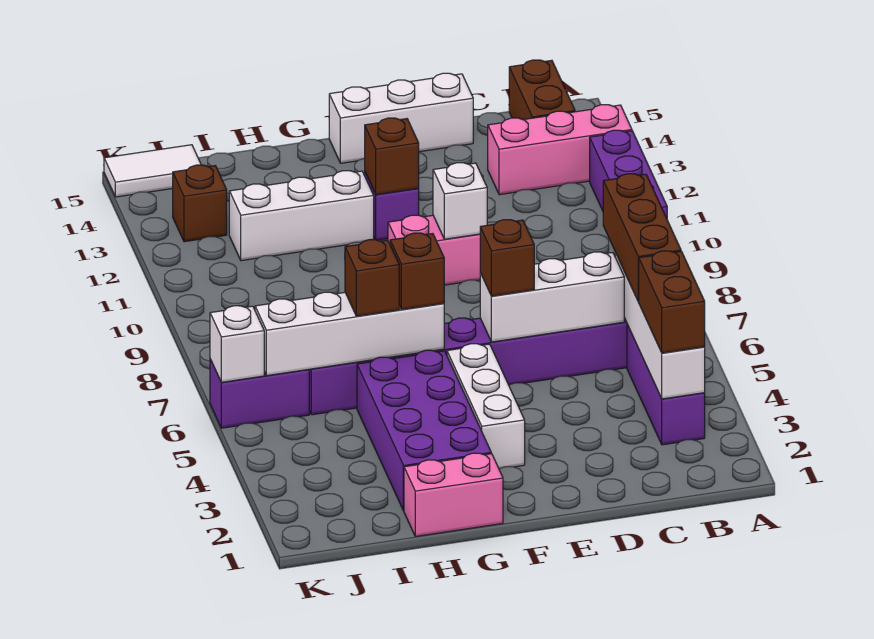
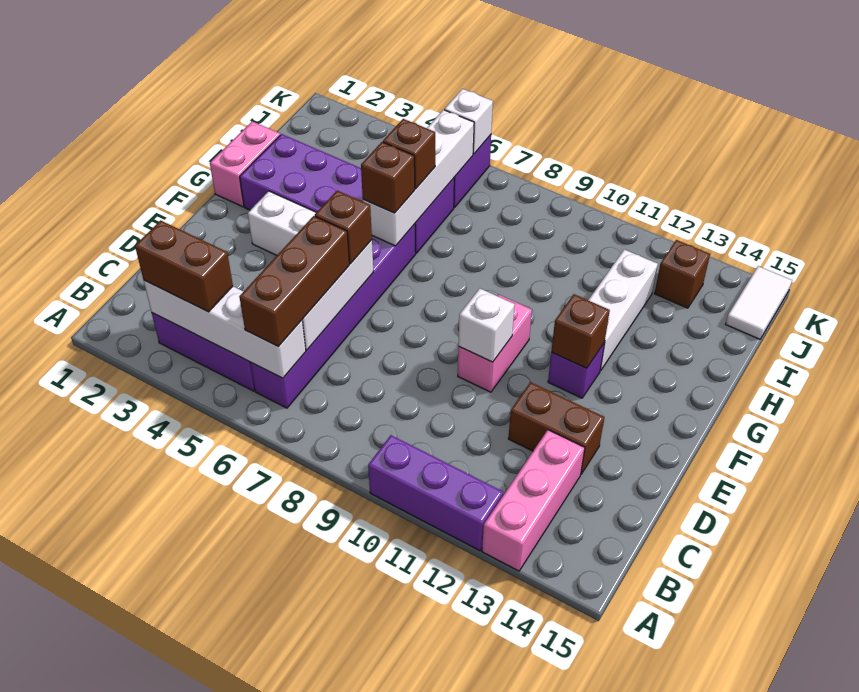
brown brick B5:B7 level 3 -> brown brick B6:D6 level 3
brown brick B14:B15 level 1 -> brown brick D12:D13 level 1
white brick D15:F15 level 1 -> none

